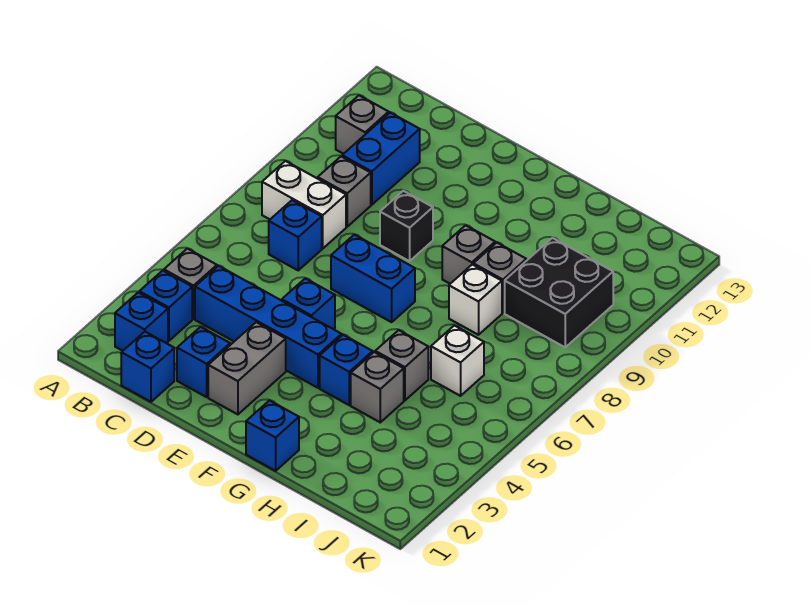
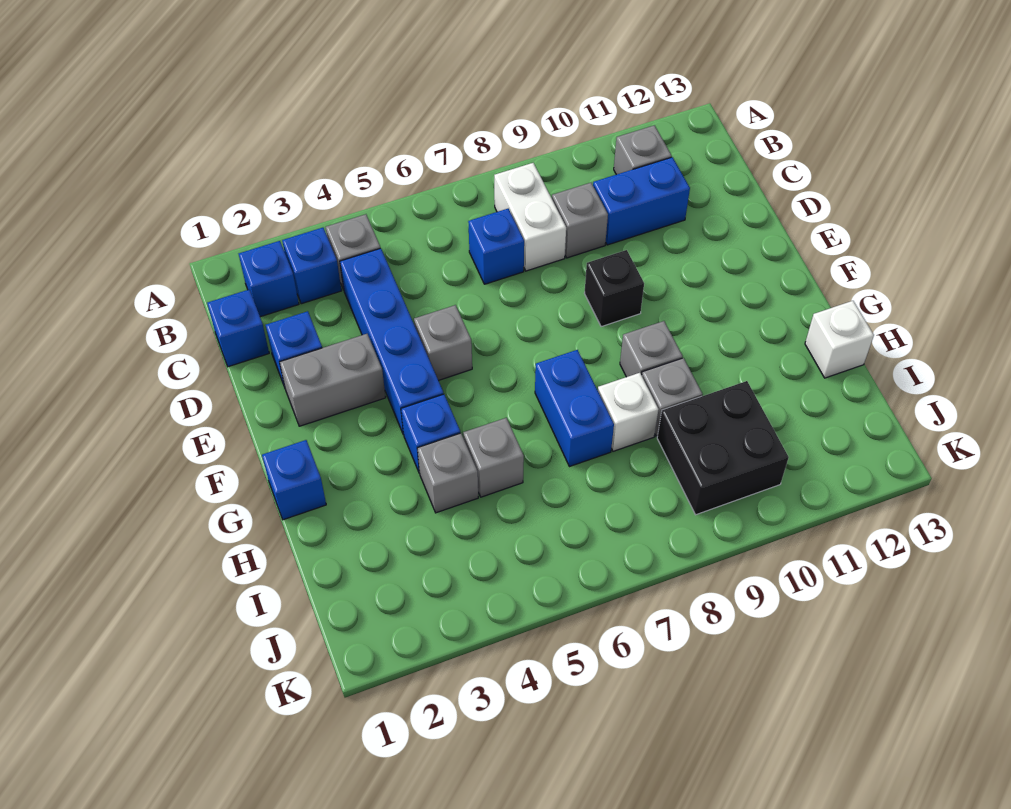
blue brick E5 level 1 -> grey brick E5 level 1
blue brick E7:F7 level 1 -> blue brick G7:H7 level 1
white brick I6 level 1 -> white brick H13 level 1

